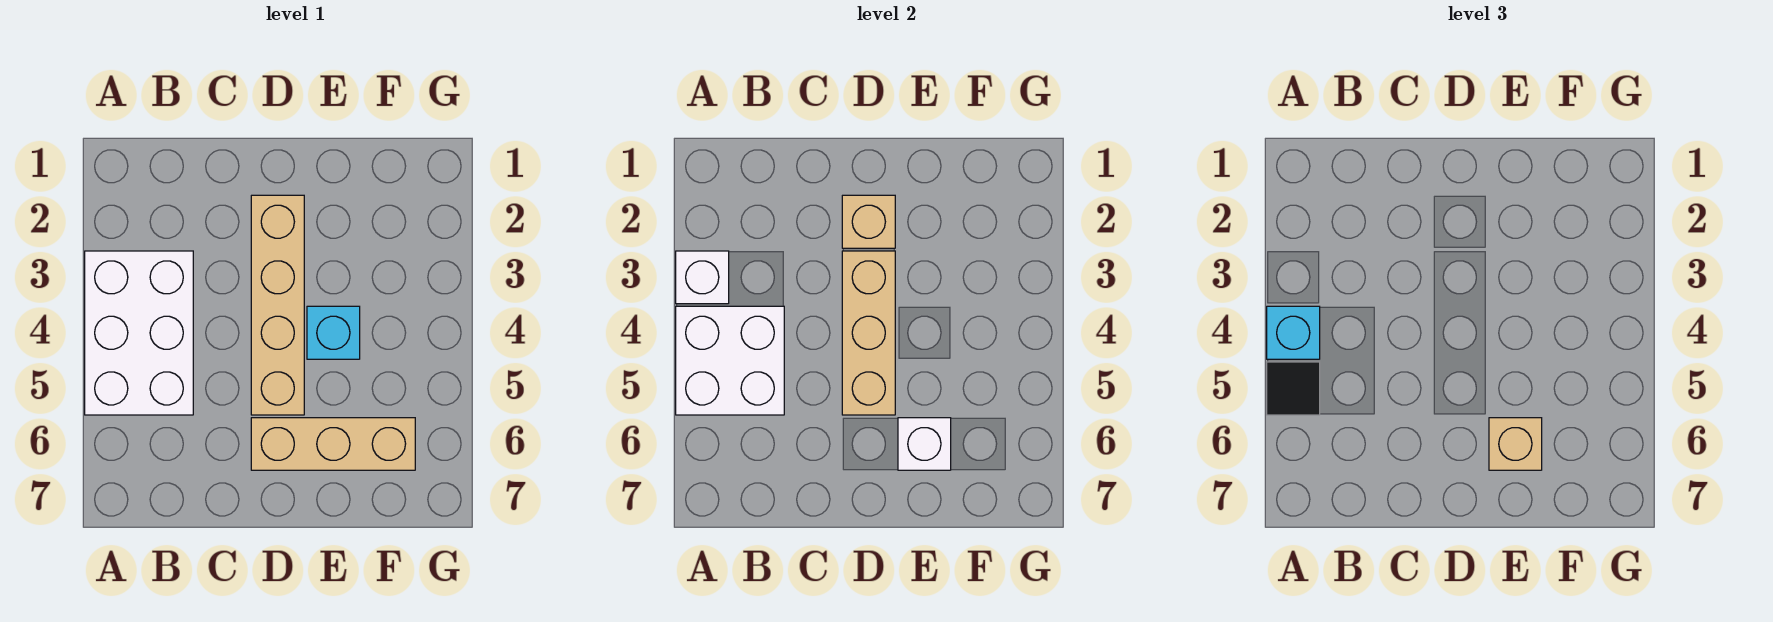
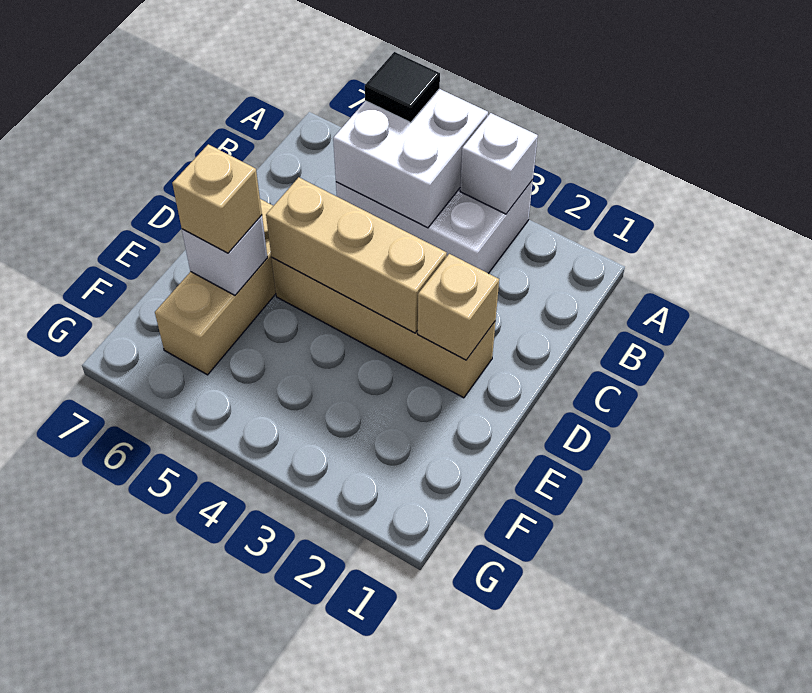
cyan brick A4 level 3 -> none
cyan brick E4 level 1 -> none

